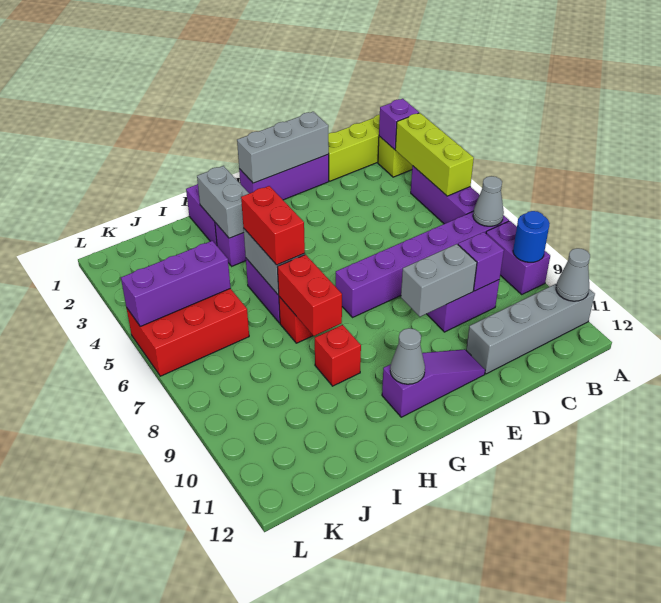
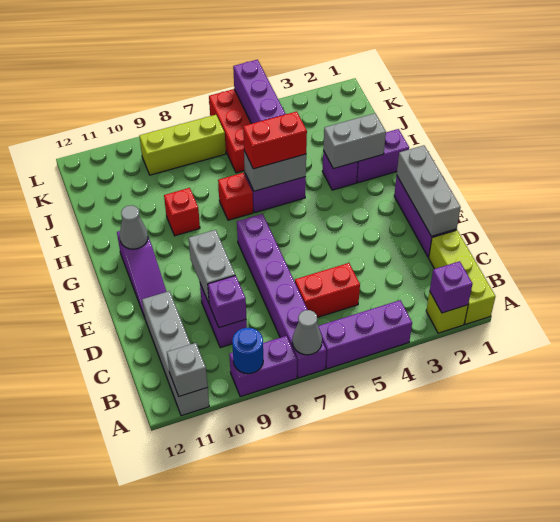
lime brick A3:A5 level 2 -> lime brick K7:K9 level 1
grey cone A11 level 2 -> grey brick A11 level 2
red brick H7:H8 level 2 -> red brick C5:C6 level 1

